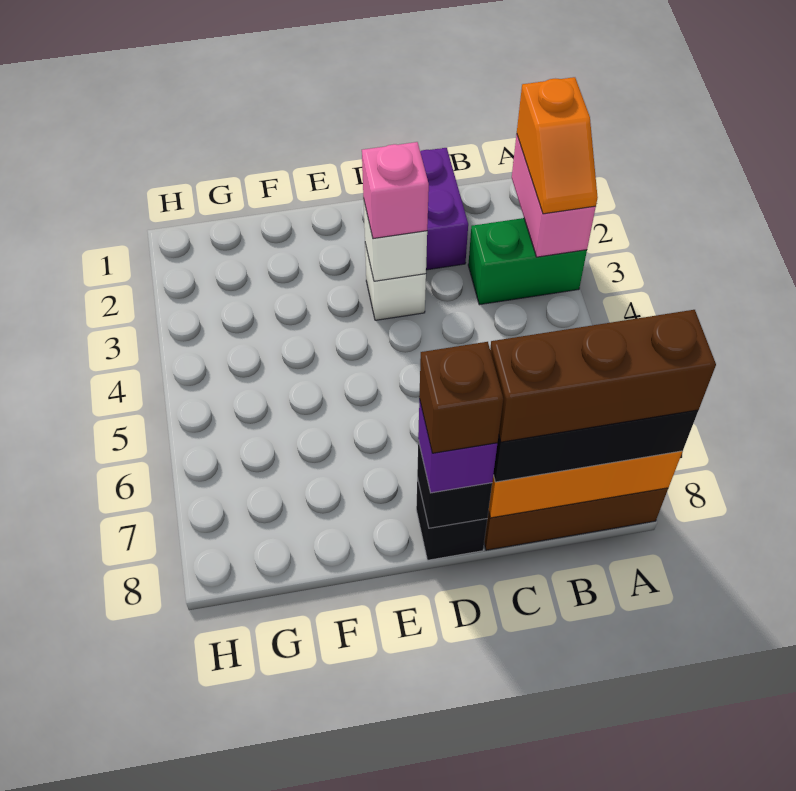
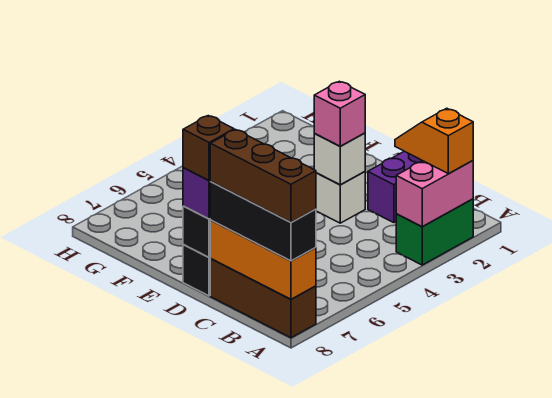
orange slope A2:A3 level 3 top 2 -> orange slope A2:B2 level 3 top A
green brick A3:B3 level 1 -> green brick A2:A3 level 1

